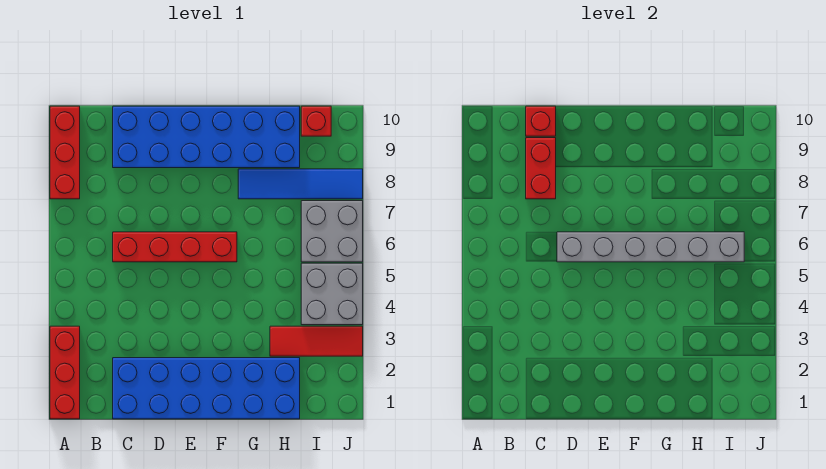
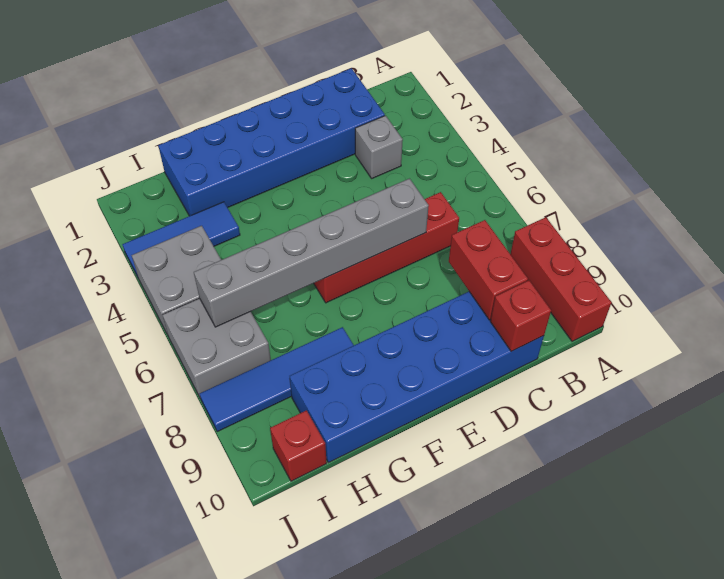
red brick A1:A3 level 1 -> none
none -> grey brick C3 level 1
red tile H3:J3 level 1 -> blue tile H3:J3 level 1

